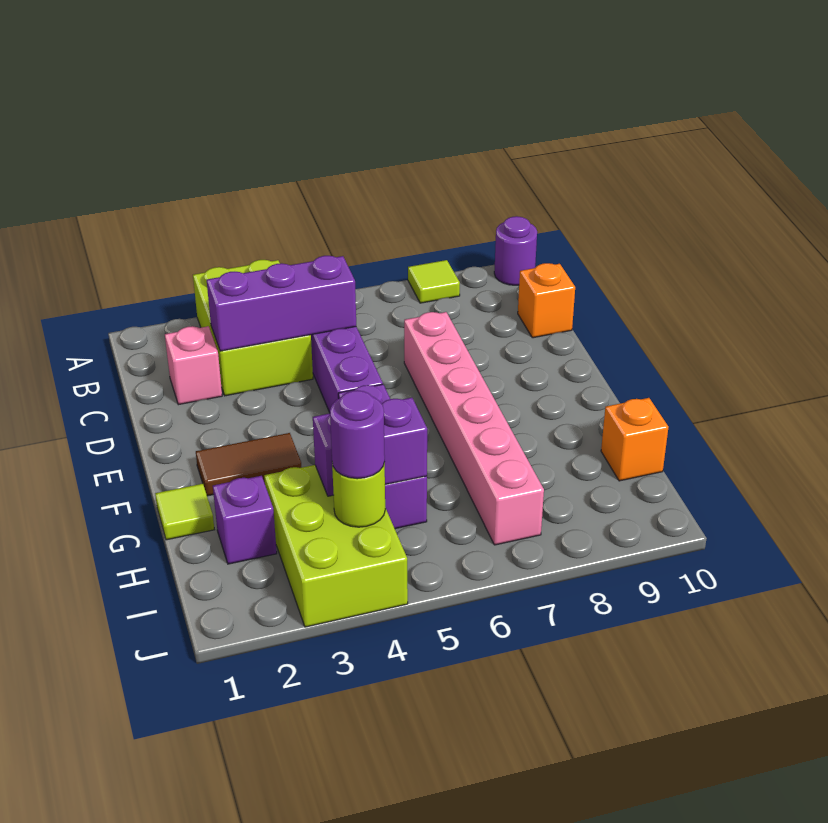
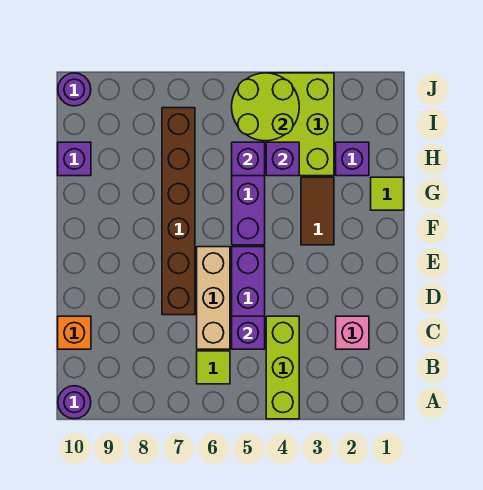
lime brick A3:C4 level 1 -> lime brick A4:C4 level 1
lime tile A8 level 1 -> lime tile B6 level 1
purple brick C3:C5 level 2 -> purple brick C5 level 2
none -> tan brick C6:E6 level 1
pink brick D7:I7 level 1 -> brown brick D7:I7 level 1
brown tile F2:F3 level 1 -> brown tile F3:G3 level 1
orange brick H10 level 1 -> purple brick H10 level 1
lime round brick I4 level 2 -> lime round brick I4:J5 level 2
purple round brick I4 level 3 -> purple round brick J10 level 1

